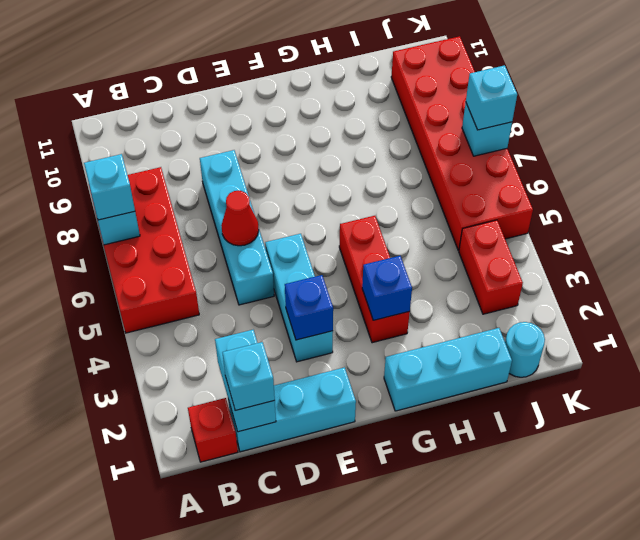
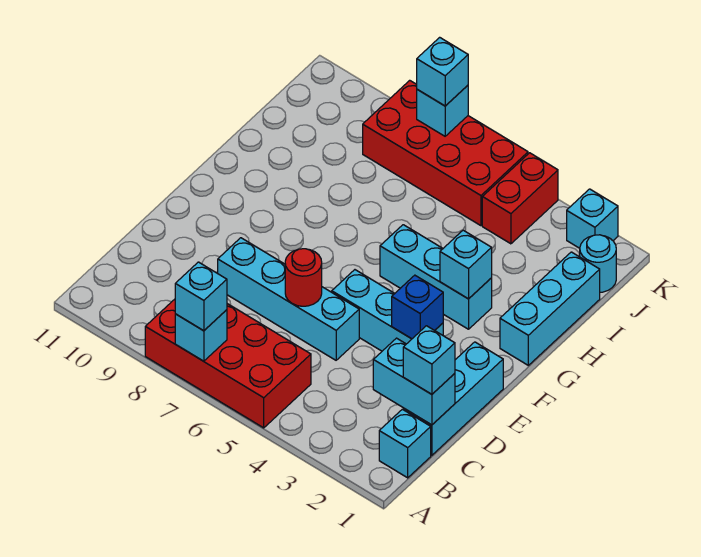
red brick B1 level 1 -> cyan brick B1 level 1
red cone D6 level 2 -> red round brick D6 level 2
red brick G3:G5 level 1 -> cyan brick G3:G5 level 1
blue brick G3 level 2 -> cyan brick G3 level 2
red brick J3:J4 level 1 -> red brick J4:K4 level 1
red brick J5:K10 level 1 -> red brick J5:K8 level 1
none -> cyan brick K2 level 1

